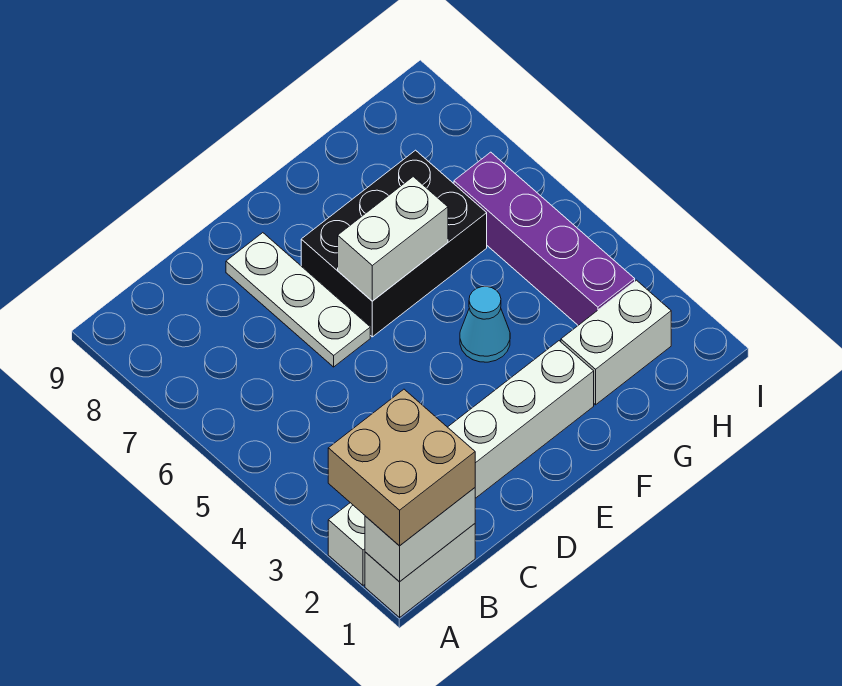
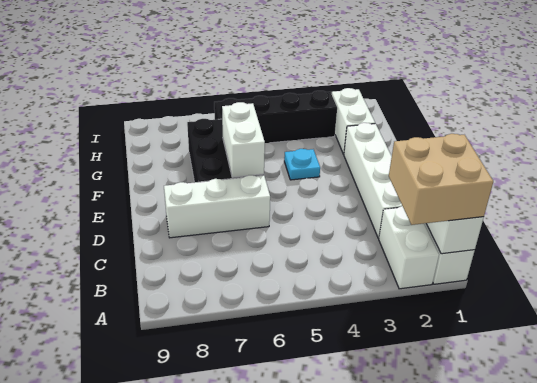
white plate D6:D8 level 1 -> white brick D6:D8 level 1
cyan cone F4 level 1 -> cyan plate F4 level 1
purple brick H3:H6 level 1 -> black brick H3:H6 level 1

